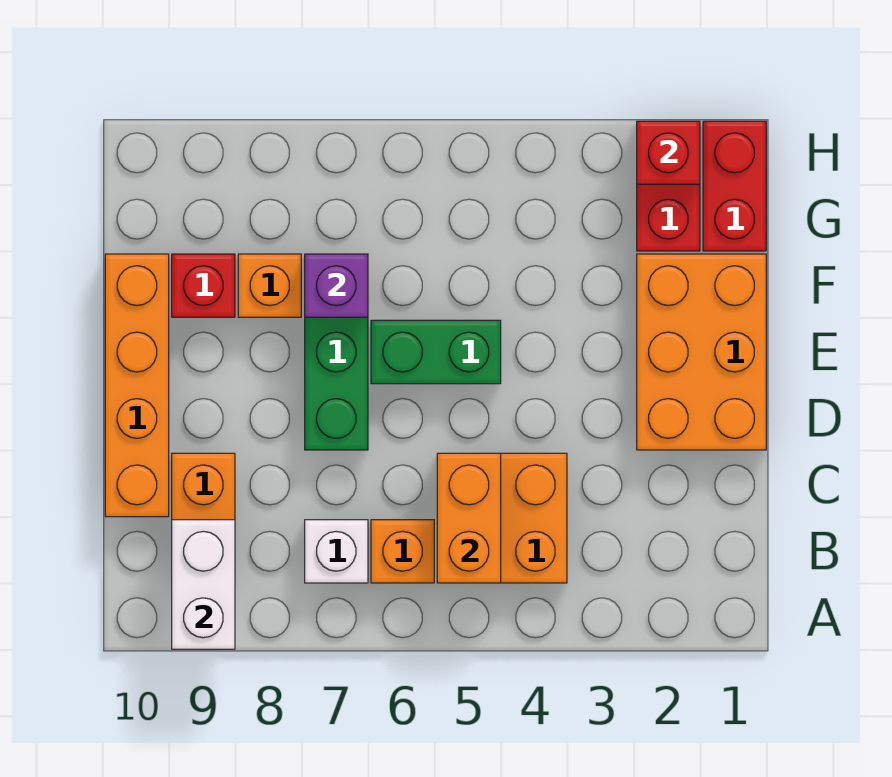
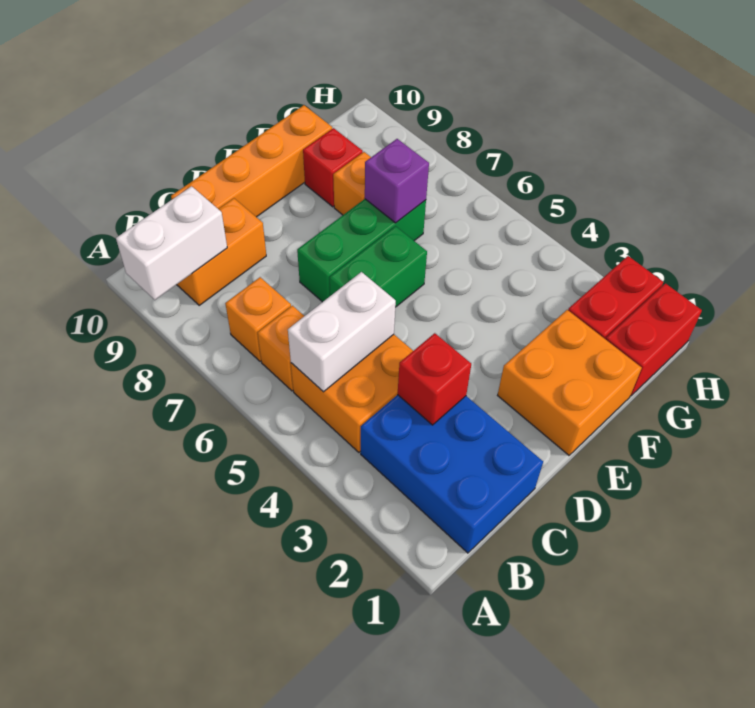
none -> blue brick B1:C3 level 1
orange brick B5:C5 level 2 -> white brick B5:C5 level 2
white brick B7 level 1 -> orange brick B7 level 1
orange brick D1:F2 level 1 -> orange brick E1:F2 level 1
green brick E5:E6 level 1 -> green brick D6:E6 level 1
red brick H2 level 2 -> red brick C3 level 2

